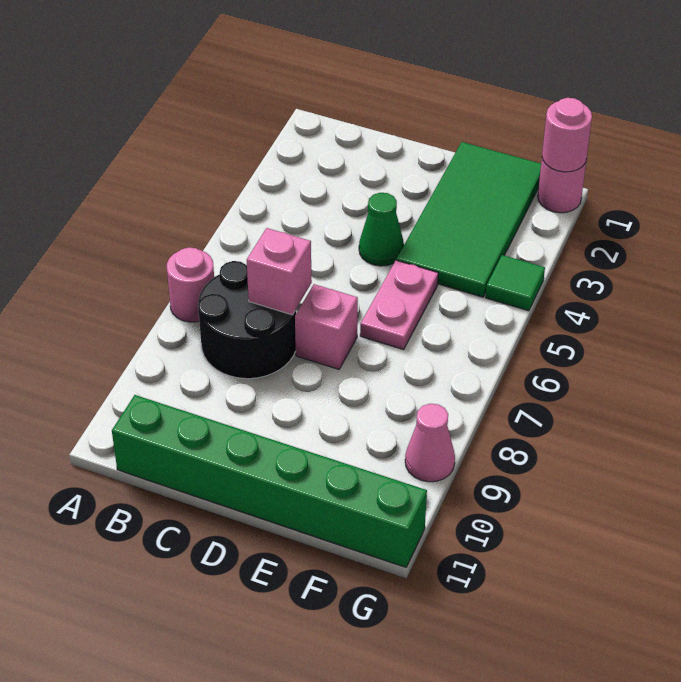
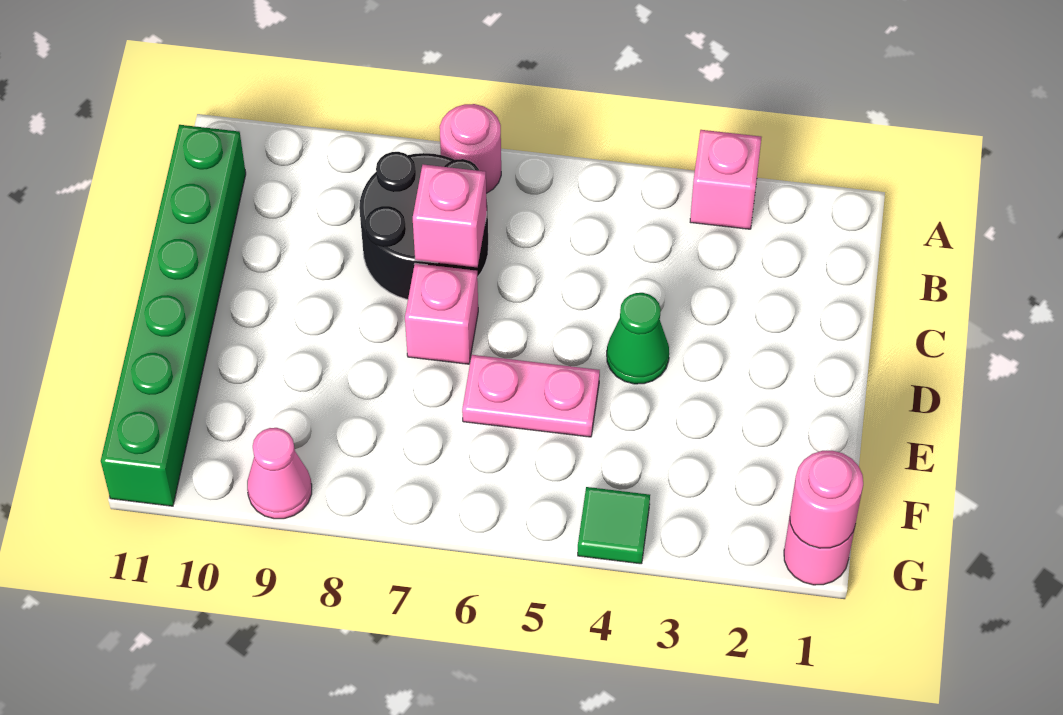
none -> pink brick A3 level 1
green tile E1:F4 level 1 -> none

